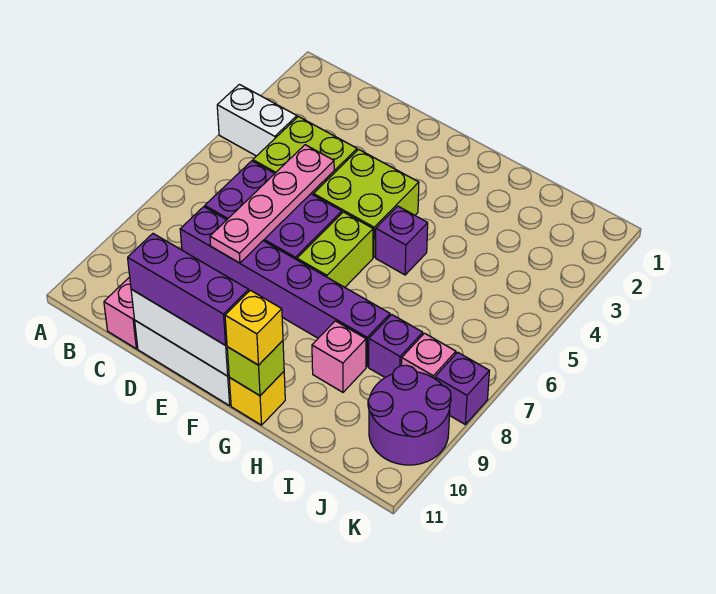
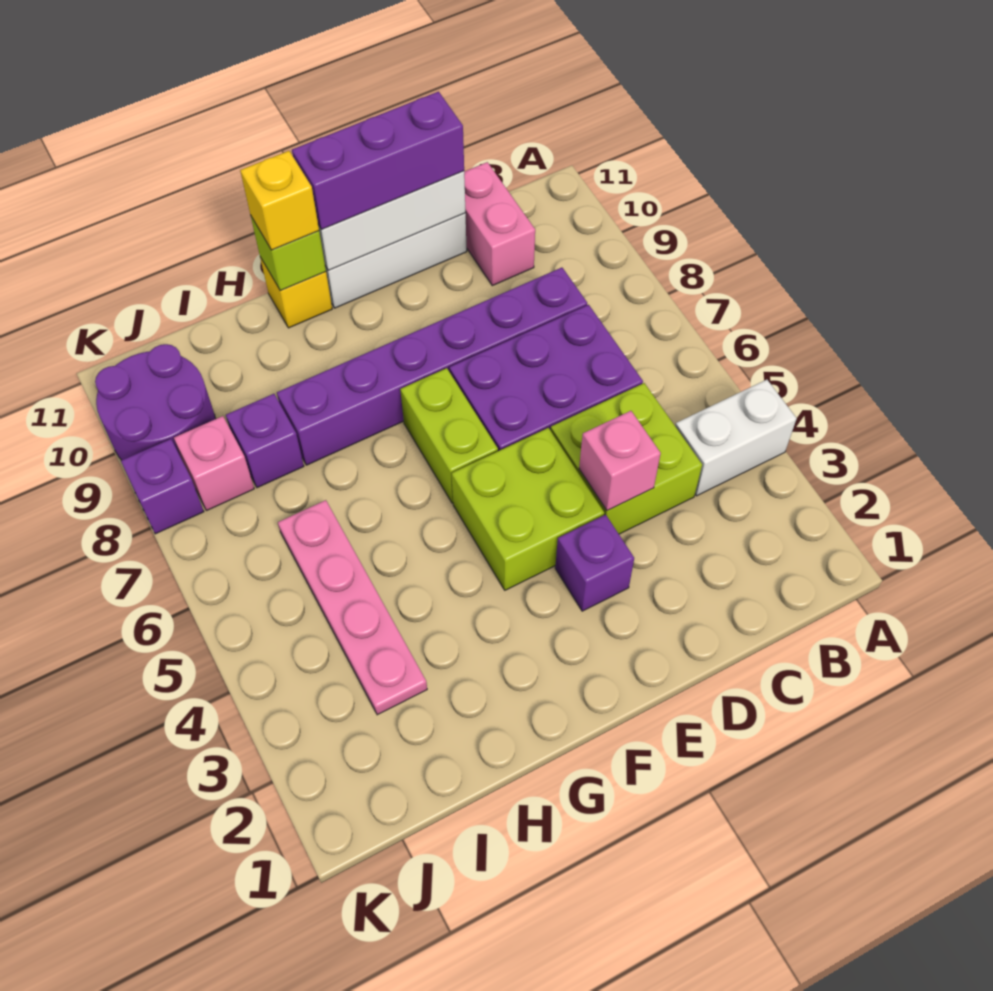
pink plate D5:D8 level 2 -> pink plate I3:I6 level 1
purple brick G5 level 1 -> purple brick E3 level 1
pink brick H9 level 1 -> pink brick D4 level 2

